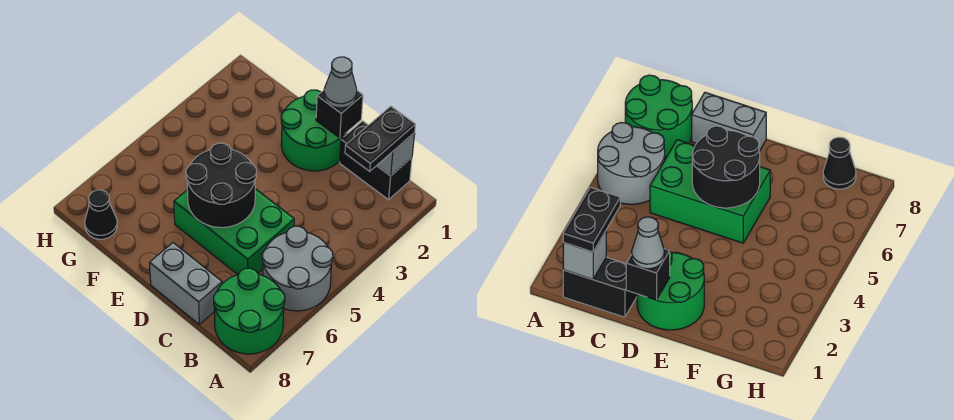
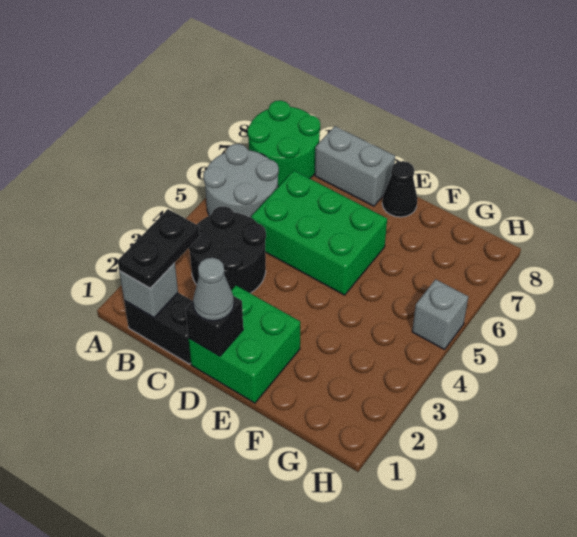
green round brick D1:E2 level 1 -> green brick D1:E2 level 1
black round brick D5:E6 level 2 -> black round brick B3:C4 level 1
black cone G8 level 1 -> black cone E8 level 1
none -> grey brick H5 level 1

